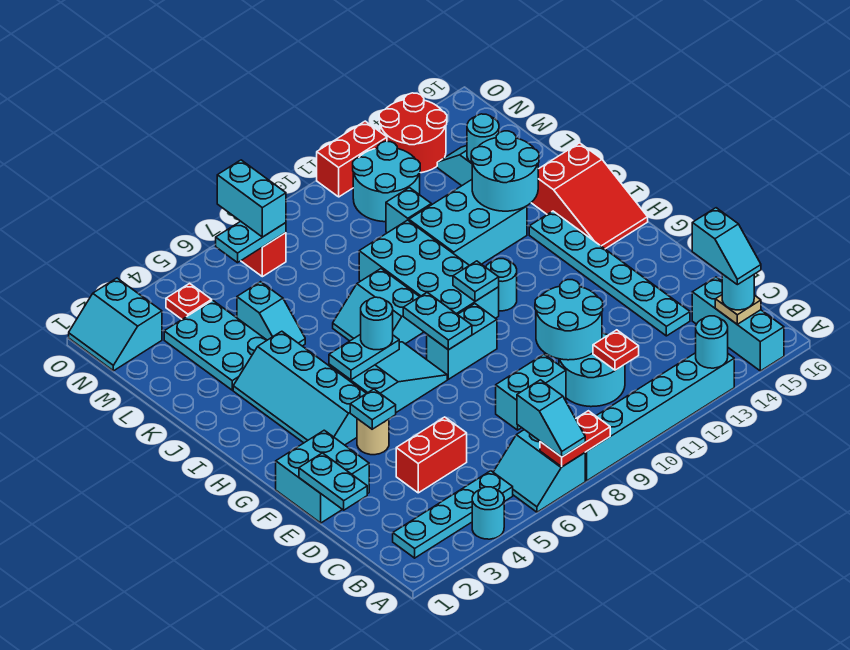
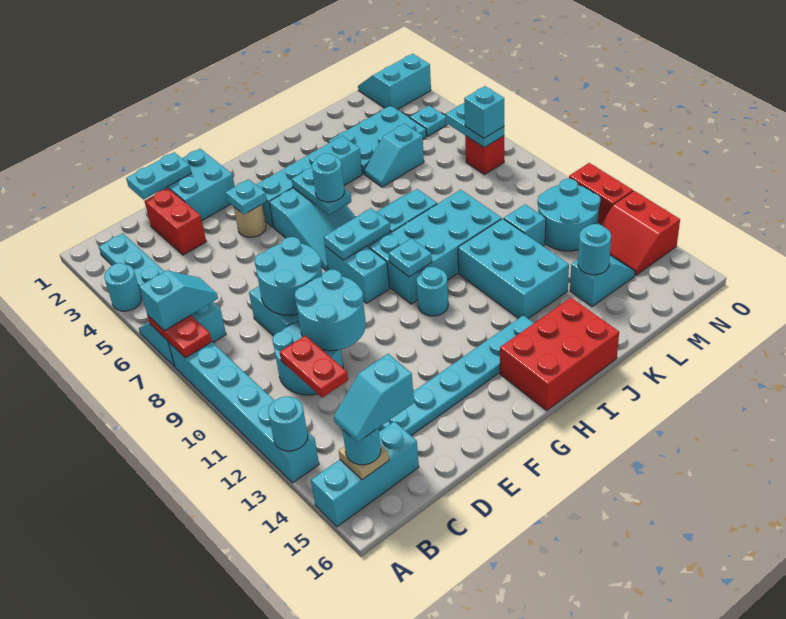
cyan slope A7:B7 level 3 top B -> cyan slope A7:B7 level 3 top A
red plate C11 level 2 -> red plate C11:C12 level 2
red brick D4:D5 level 1 -> red brick D2:D3 level 1
red slope H15:J16 level 1 top J -> red brick H15:J16 level 1
cyan round brick J13:K14 level 2 -> cyan round brick D8:E9 level 2
red plate N4 level 1 -> cyan plate N4 level 1
cyan brick N7:O7 level 3 -> cyan brick N7 level 3
red round brick N13:O14 level 1 -> red slope N13:O14 level 1 top O

